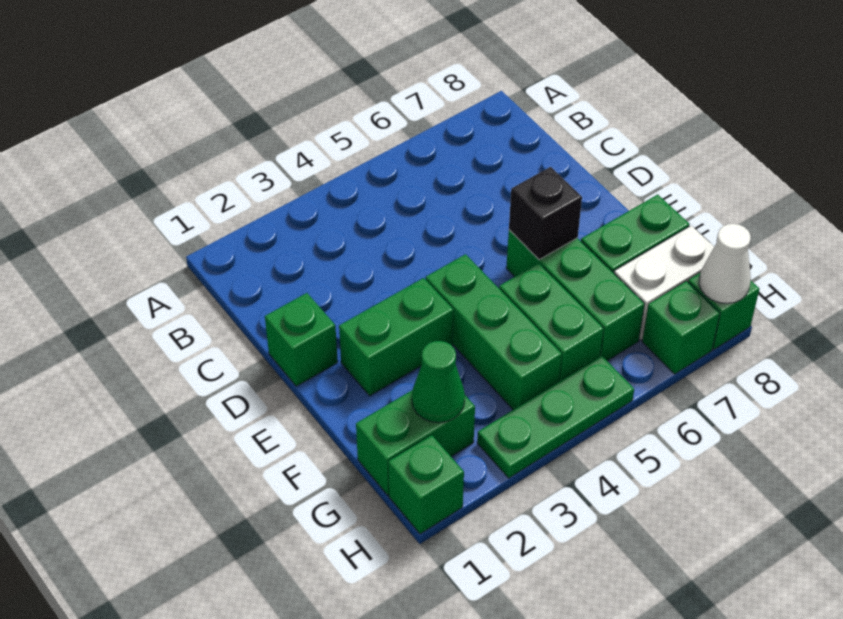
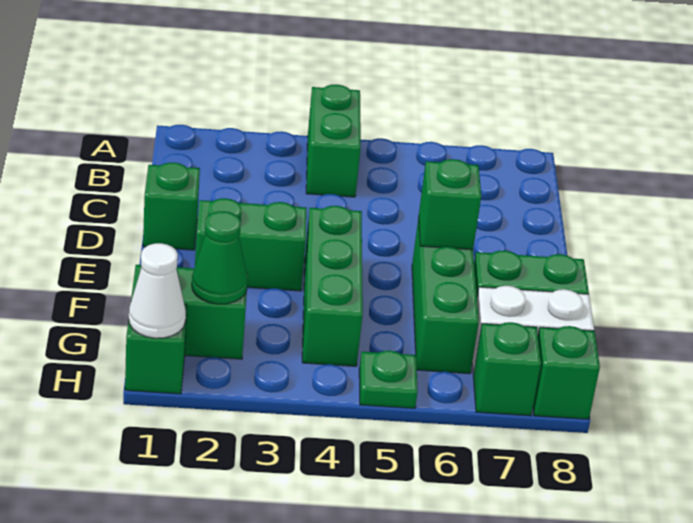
black brick E6 level 2 -> green brick E6 level 2
green brick F5:G5 level 1 -> green brick A4:B4 level 1
green plate H3:H5 level 1 -> green plate H5 level 1
white cone H8 level 2 -> white cone H1 level 2

